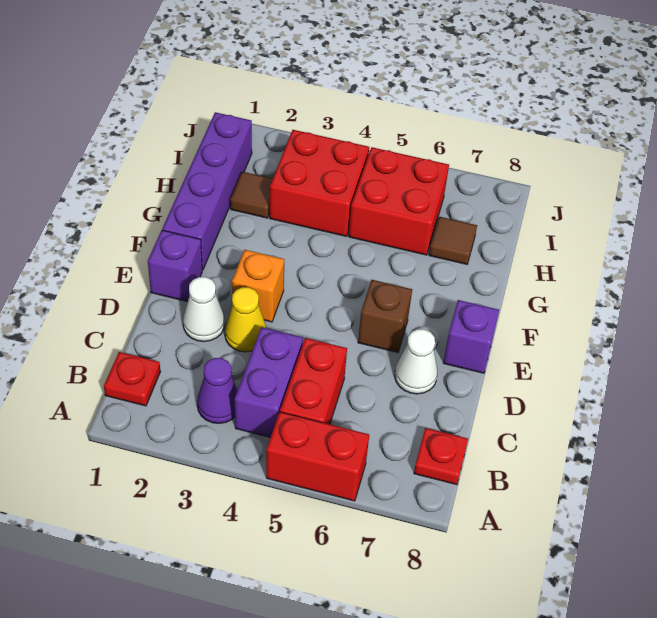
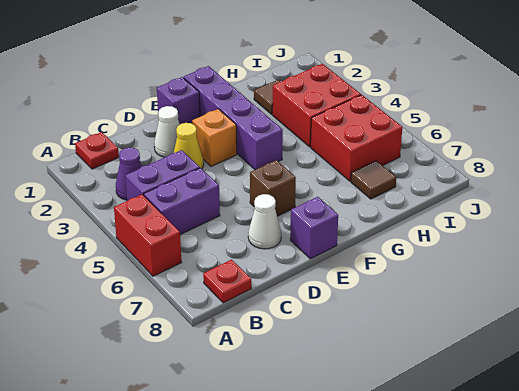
red brick B5:C5 level 1 -> purple brick B5:C5 level 1
purple brick F1:I1 level 1 -> purple brick F1:F4 level 1

